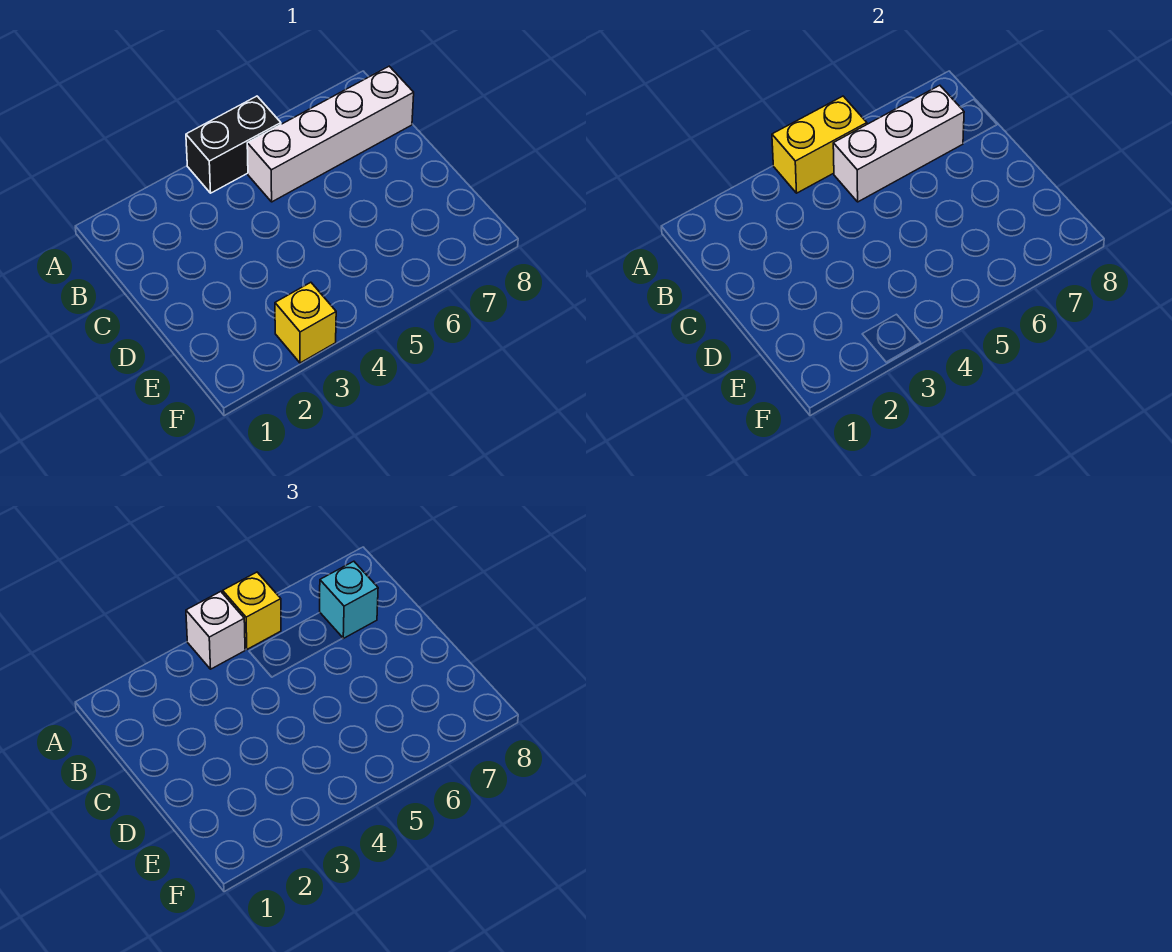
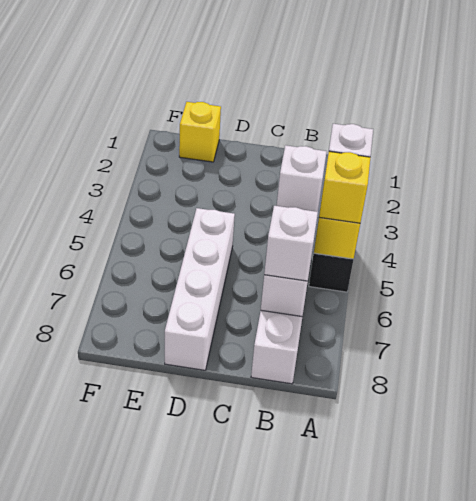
none -> white brick B5 level 3
cyan brick B7 level 3 -> white brick B7 level 3
none -> white brick D5:D8 level 1
yellow brick F3 level 1 -> yellow brick E1 level 1

